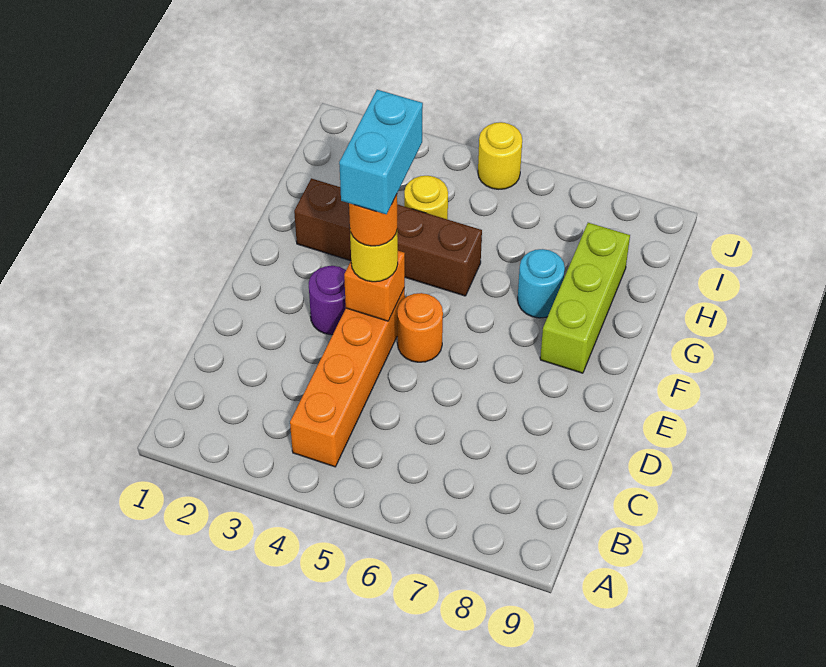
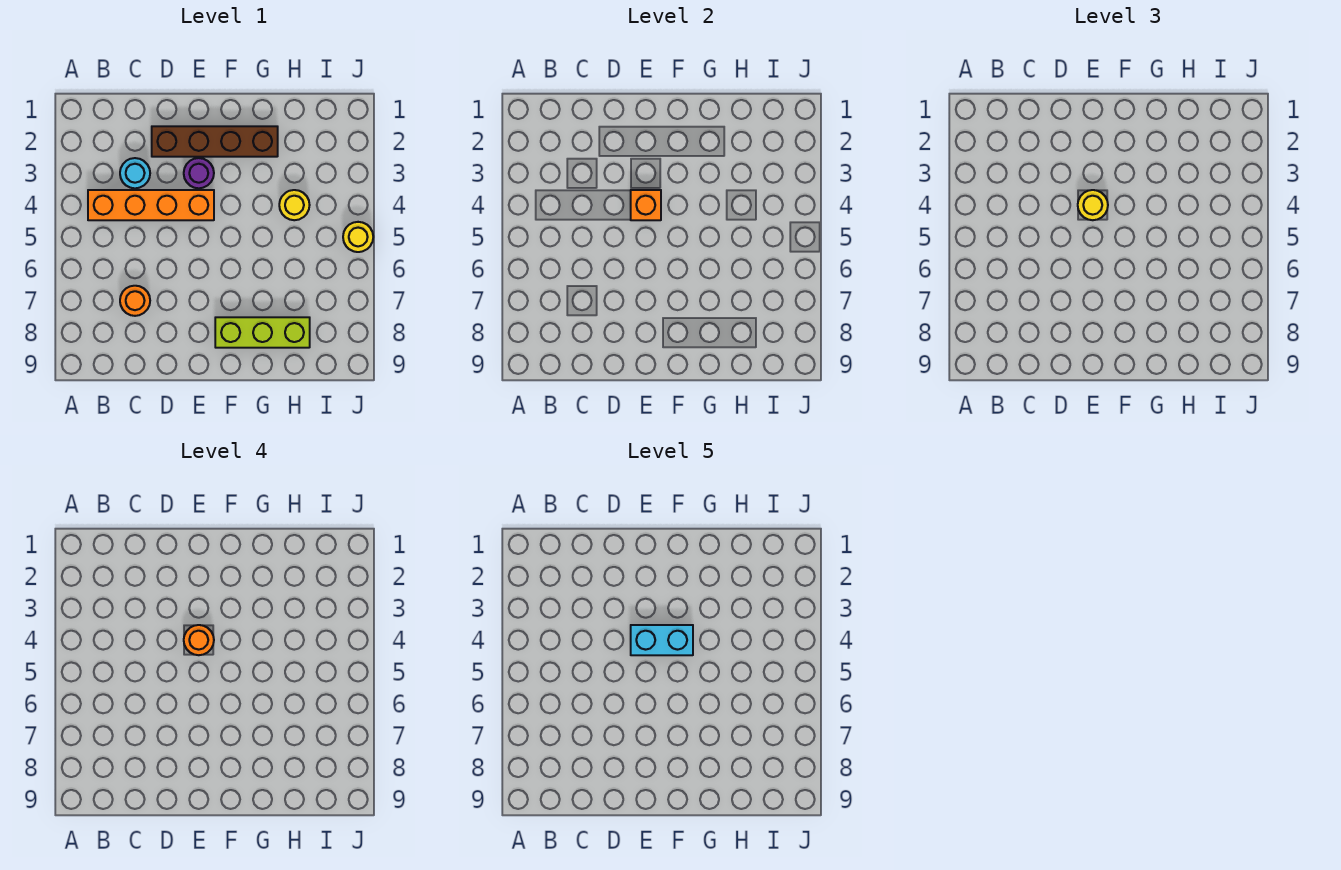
orange round brick E5 level 1 -> orange round brick C7 level 1
brown brick G2:G5 level 1 -> brown brick D2:G2 level 1
cyan round brick G7 level 1 -> cyan round brick C3 level 1

